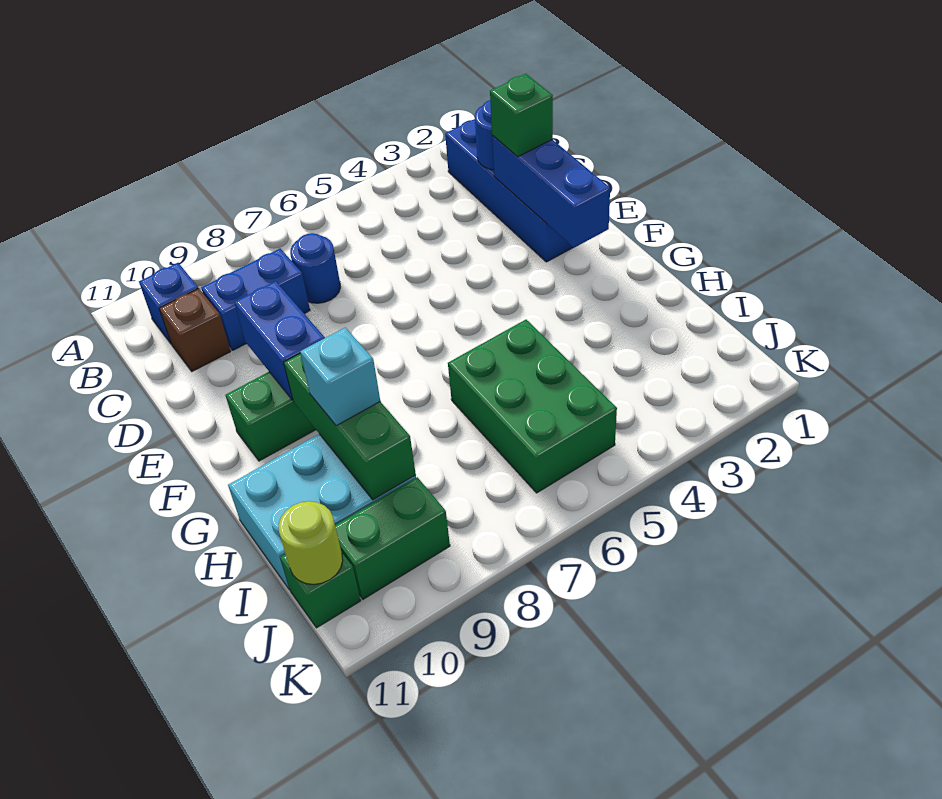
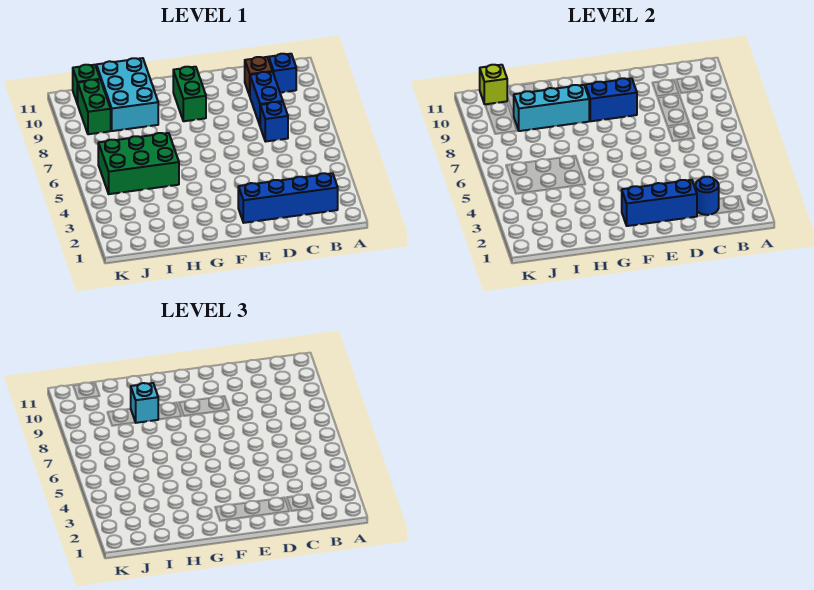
blue round brick C7 level 1 -> blue brick C7 level 1
green brick D2 level 3 -> none
green brick G9:I9 level 2 -> cyan brick G9:I9 level 2
lime round brick J11 level 2 -> lime brick J11 level 2

